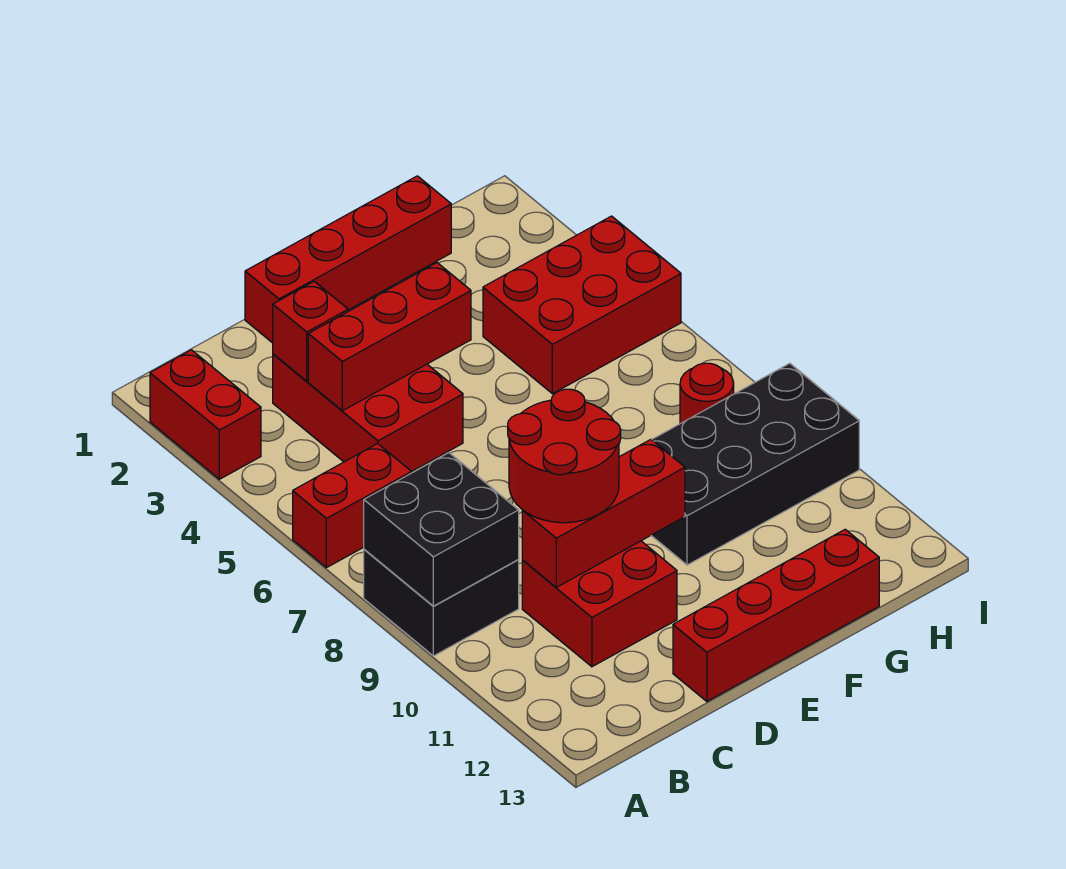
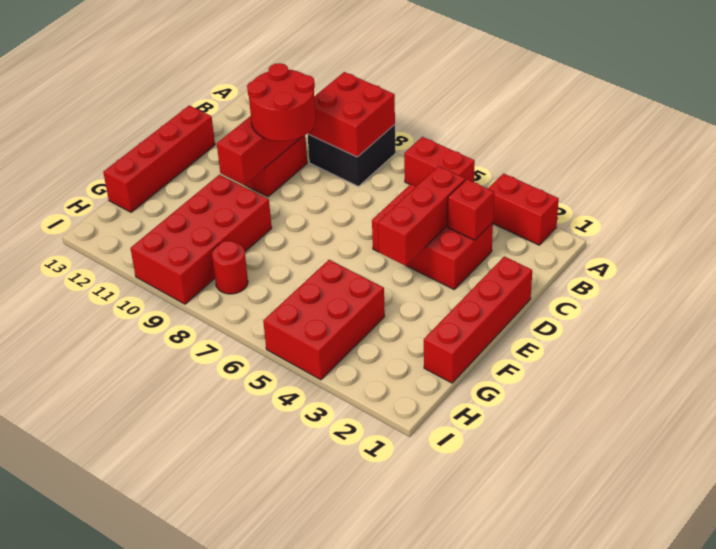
red brick A6:B6 level 1 -> red brick A5:A6 level 1
black brick A8:B9 level 2 -> red brick A8:B9 level 2
black brick F9:I10 level 1 -> red brick F9:I10 level 1

